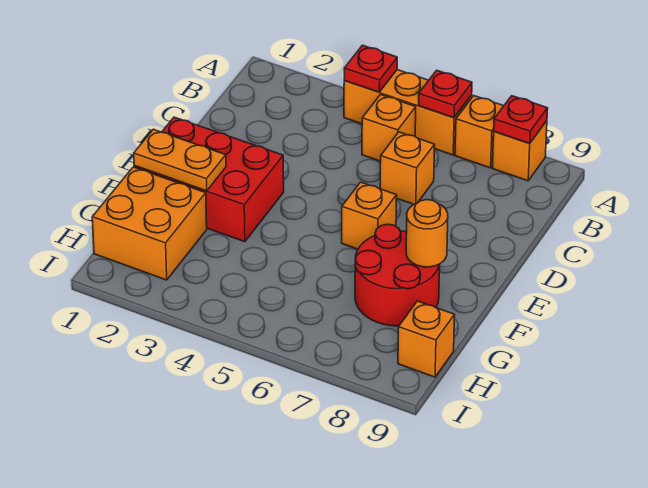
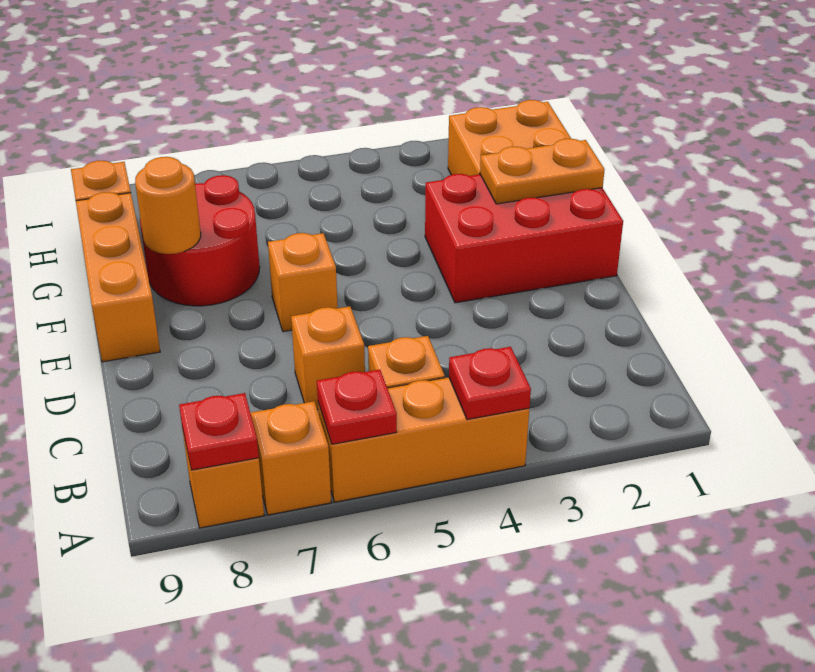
none -> orange brick E9:G9 level 1

